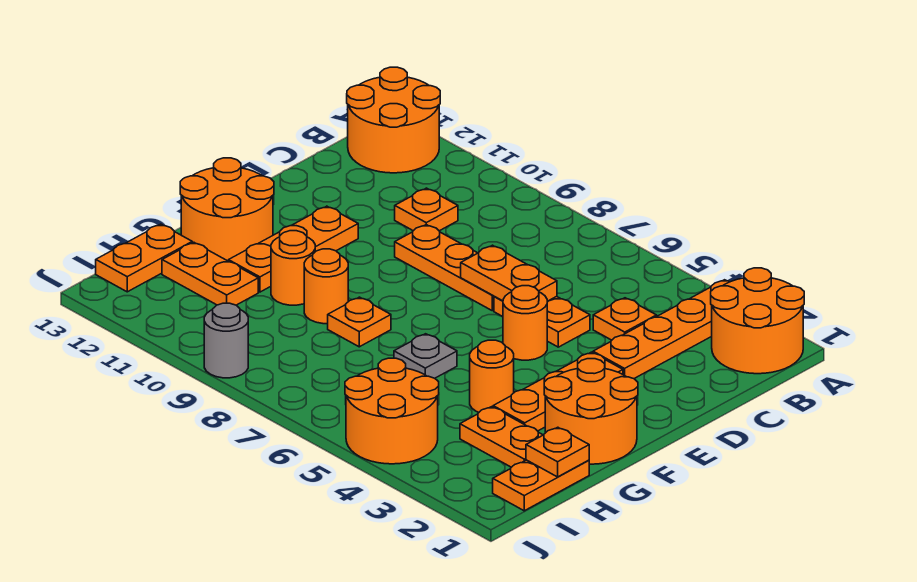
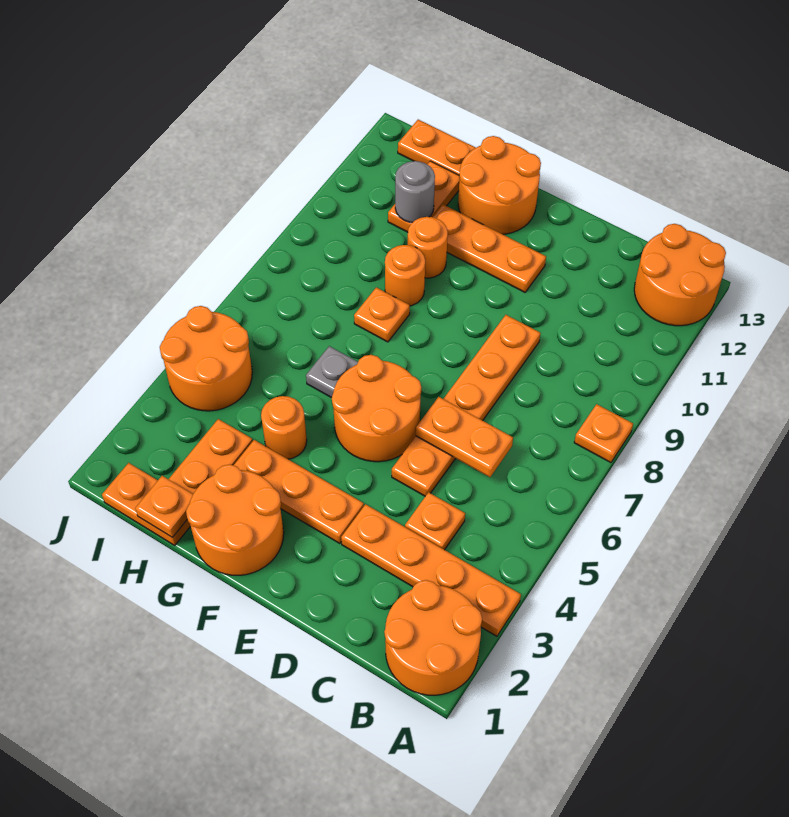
orange plate C10 level 1 -> orange plate A8 level 1
orange plate D6:D7 level 2 -> orange plate C6:D6 level 2
orange round brick E5 level 1 -> orange round brick E5:F6 level 1
grey round brick J9 level 1 -> grey round brick H11 level 2

